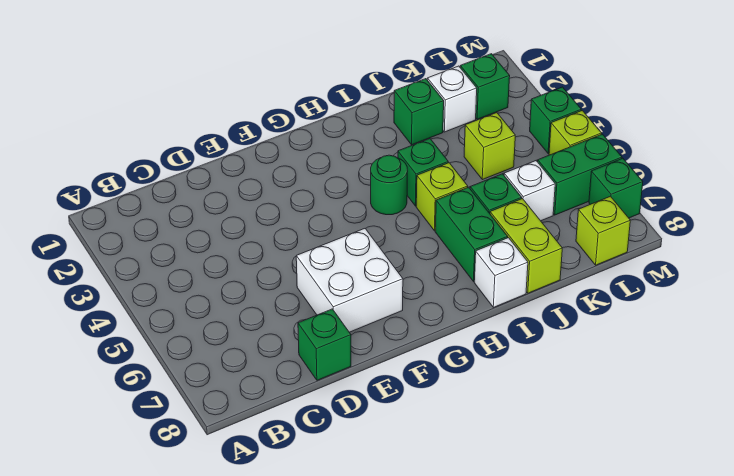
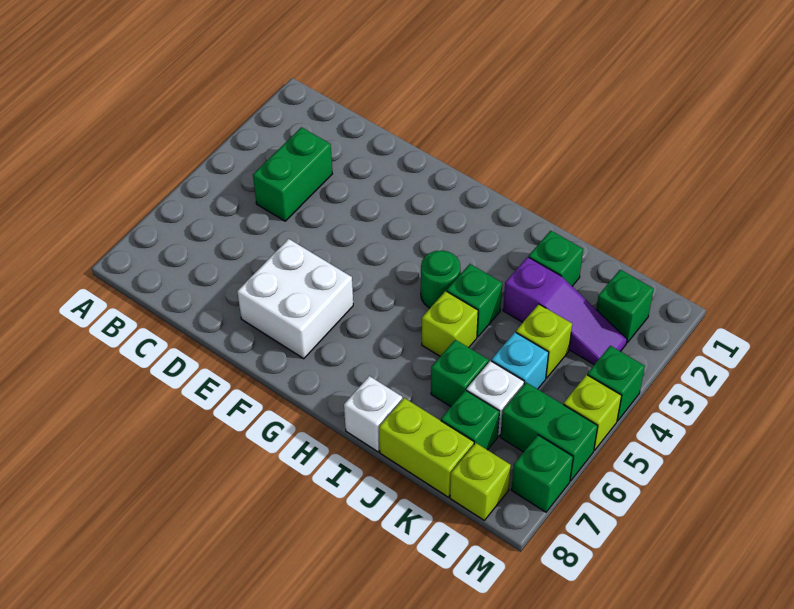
green brick D8 level 1 -> green brick K7 level 1
green brick I6:I7 level 1 -> green brick C3:C4 level 1
none -> purple slope J3:L3 level 1 top J
lime brick J7:J8 level 1 -> lime brick J8:K8 level 1
white brick K2 level 1 -> none
none -> cyan brick K5 level 1

